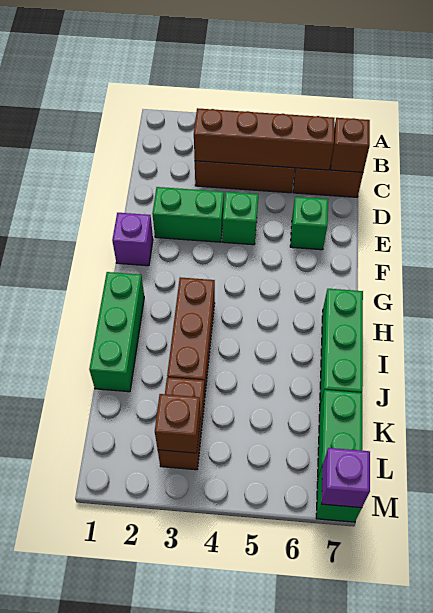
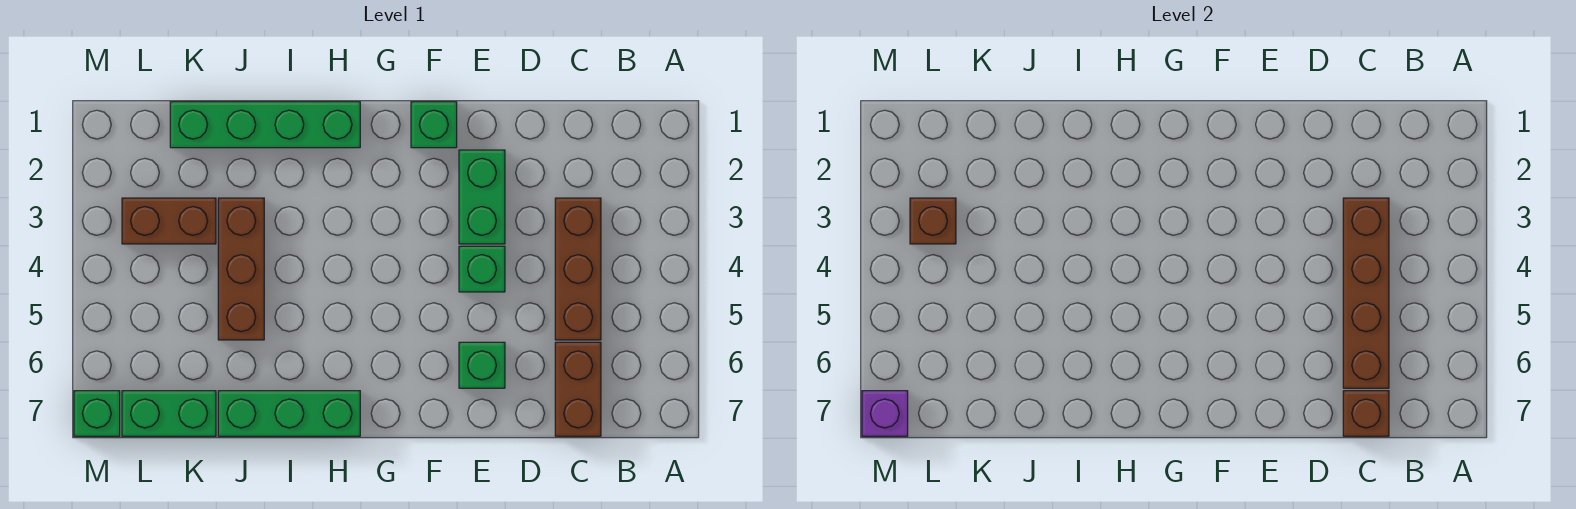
purple brick F1 level 1 -> green brick F1 level 1
green brick H1:J1 level 1 -> green brick H1:K1 level 1
brown brick H3:J3 level 1 -> brown brick J3:J5 level 1

